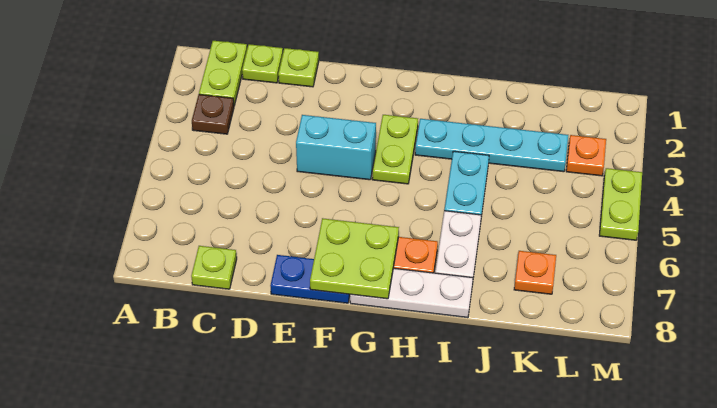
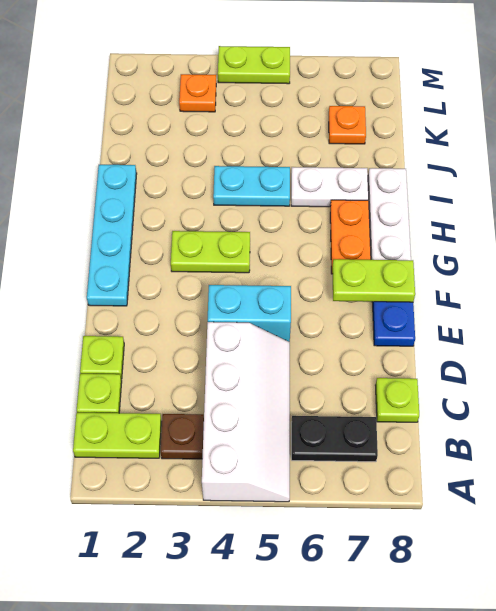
none -> white slope A4:D5 level 1 top 4
none -> black plate B6:B7 level 1
cyan brick E4:F4 level 1 -> cyan brick E4:E5 level 1
lime plate F7:G8 level 2 -> lime plate F7:F8 level 2
cyan plate H3:K3 level 1 -> cyan plate F1:I1 level 1

